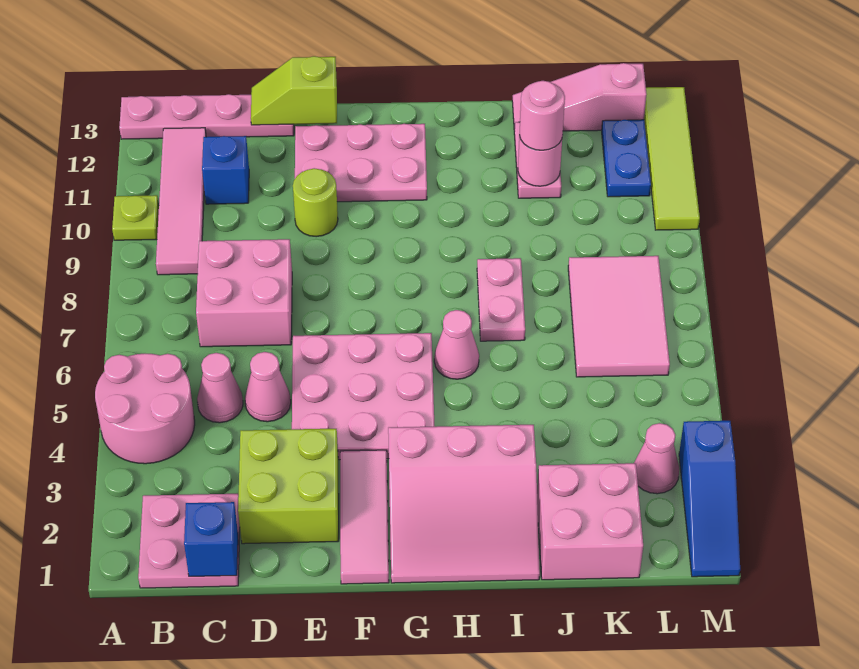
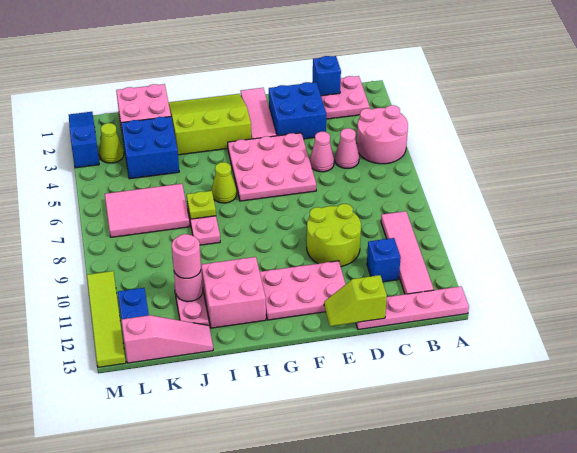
lime plate A10 level 1 -> lime plate I7 level 2
pink brick C7:D8 level 1 -> pink brick H11:I12 level 1
lime brick D2:E3 level 1 -> blue brick D2:E3 level 1
lime slope D13:E13 level 2 top E -> lime slope D13:E13 level 2 top D
lime round brick E10 level 1 -> lime round brick D9:E10 level 1
pink slope G1:I3 level 1 top 3 -> lime slope G1:I3 level 1 top 3
pink cone H6 level 1 -> lime cone H6 level 1
none -> blue brick J3:K4 level 1
pink tile K6:L8 level 1 -> pink tile J6:L7 level 1
pink cone L3 level 1 -> lime cone L3 level 1

